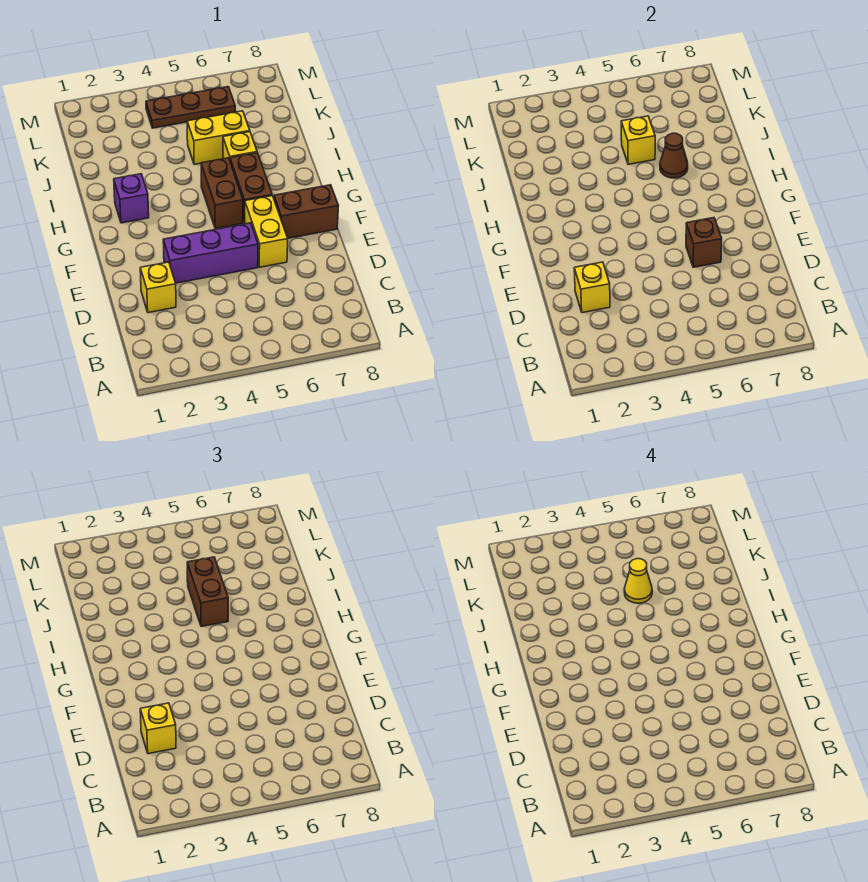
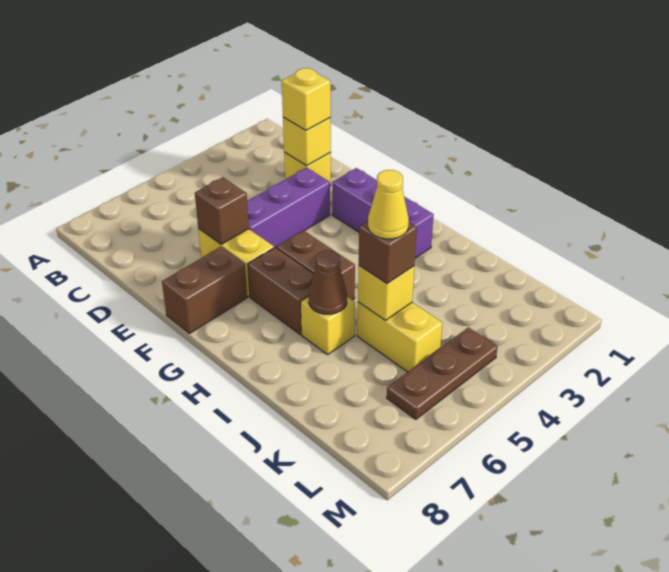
purple brick H2 level 1 -> purple brick F2:H2 level 1
brown brick I5:J5 level 3 -> brown brick J5 level 3
yellow brick J5:J6 level 1 -> yellow brick J5:K5 level 1

